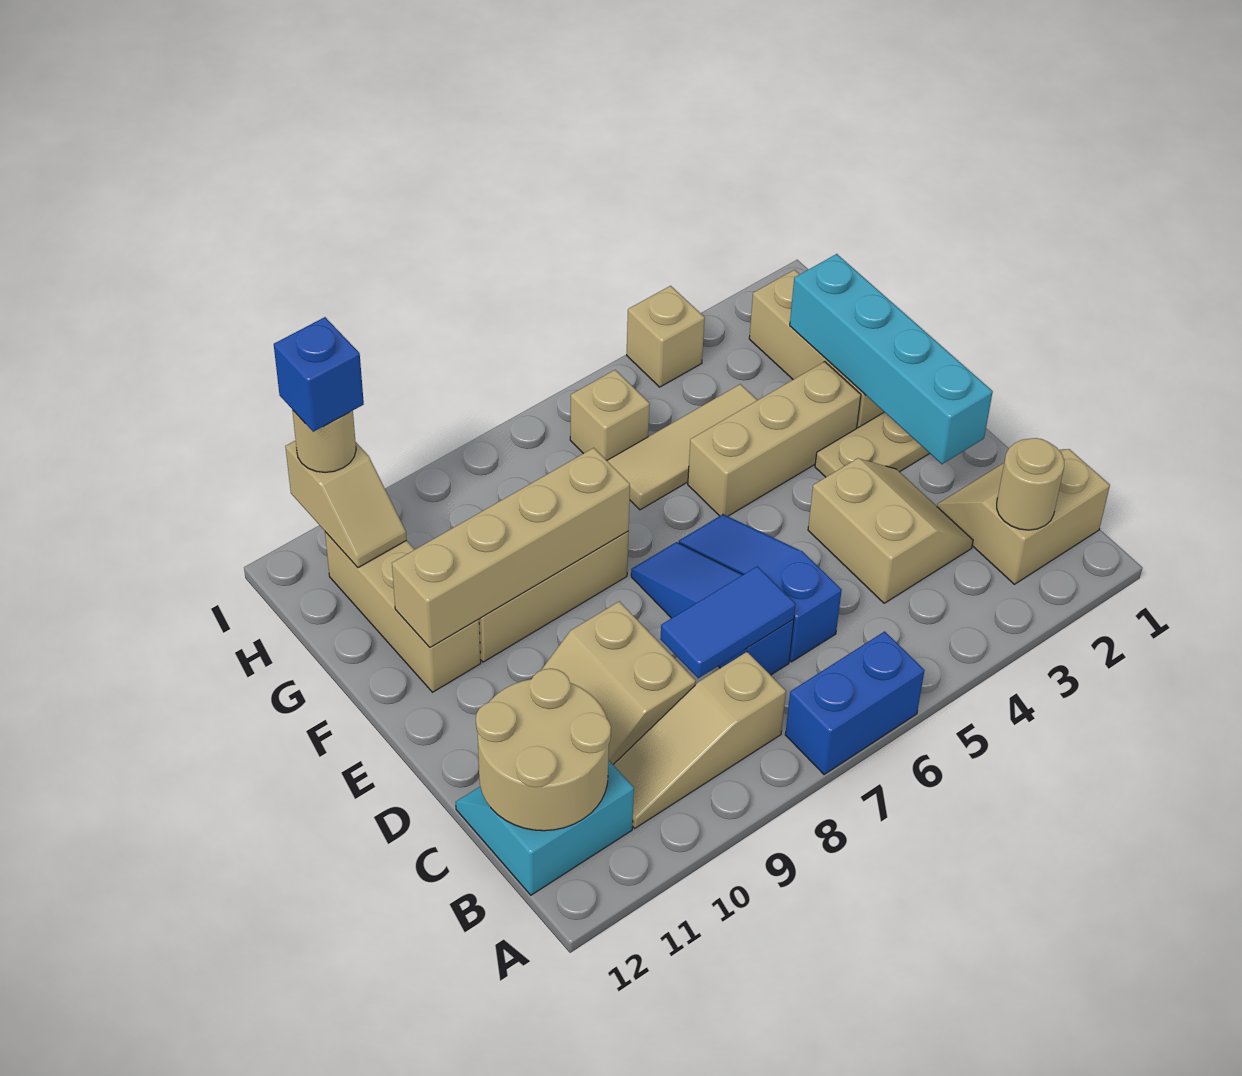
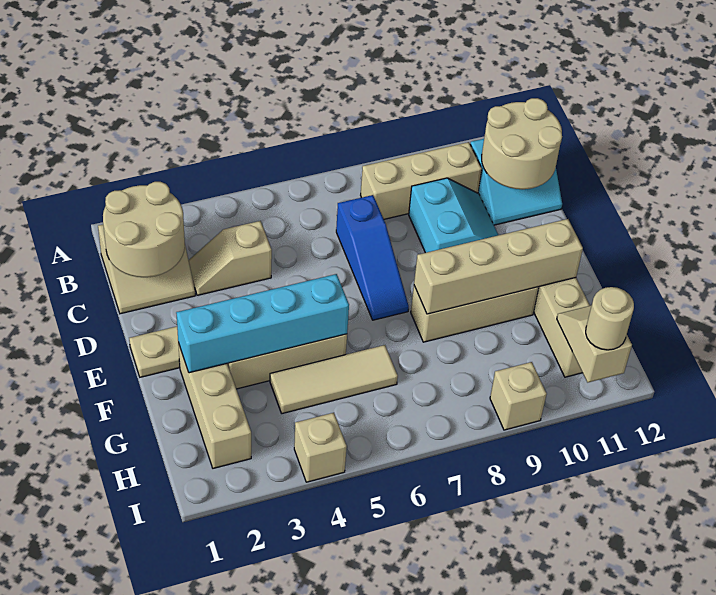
blue brick A6:A7 level 1 -> none
tan round brick B2 level 2 -> tan round brick B1:C2 level 2
tan slope B8:B10 level 1 top 8 -> tan brick B8:B10 level 1
tan slope C3:D4 level 1 top 4 -> tan slope C3:C4 level 1 top 4
blue slope C6:E6 level 1 top C -> none
blue tile C7:C8 level 2 -> none
tan slope C9:D10 level 1 top 9 -> cyan slope C9:D10 level 1 top 9
cyan brick D2:G2 level 2 -> cyan brick F2:F5 level 2
tan brick H6 level 1 -> tan brick I9 level 1
blue brick I11 level 4 -> none

